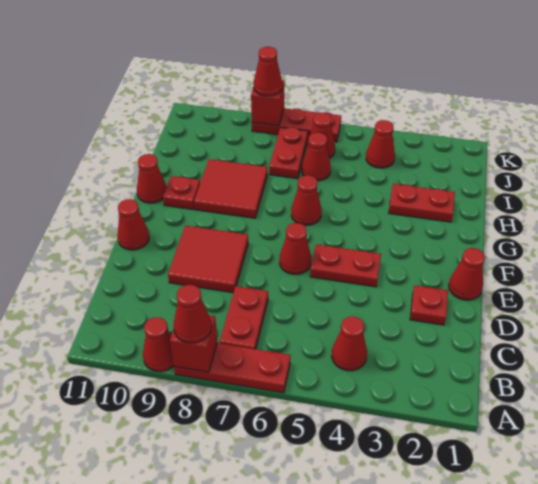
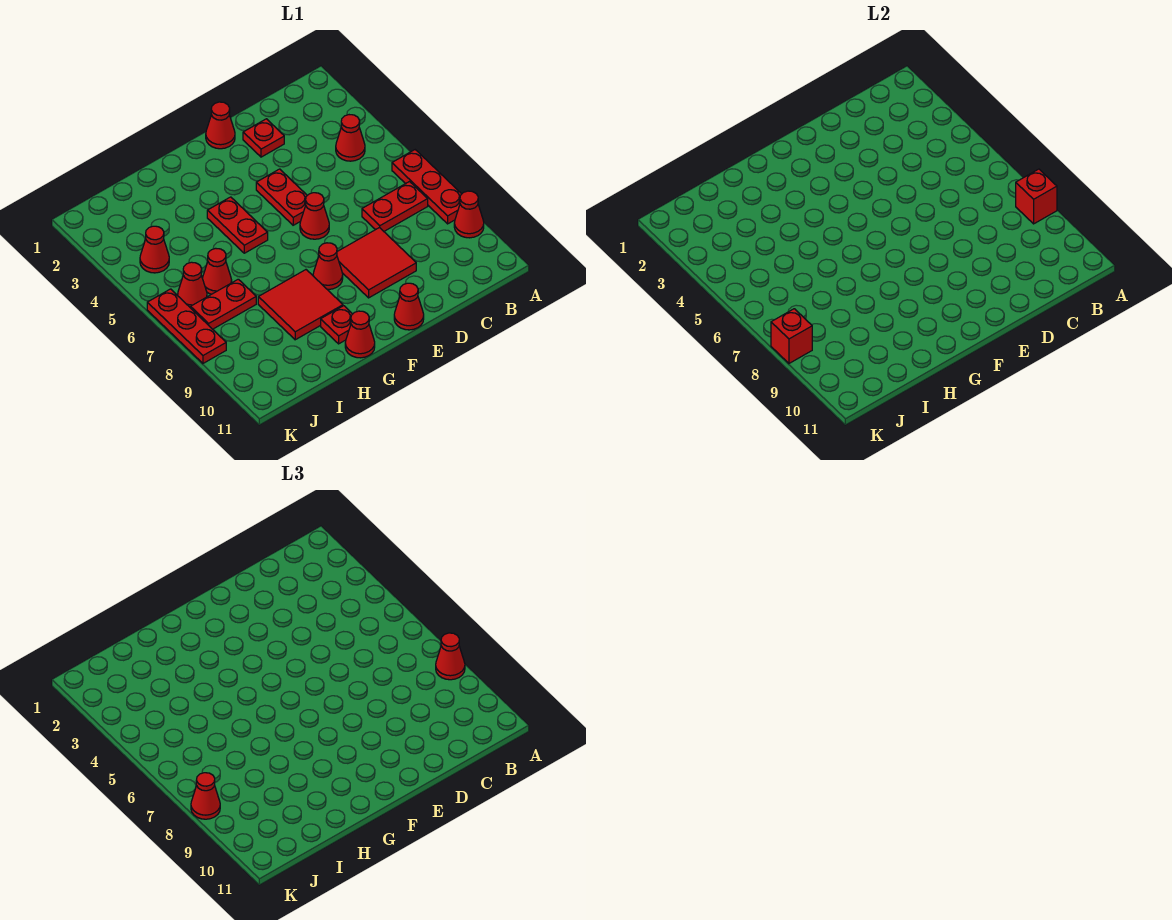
red cone G6 level 1 -> red cone F8 level 1
red plate H2:H3 level 1 -> red plate G4:G5 level 1

